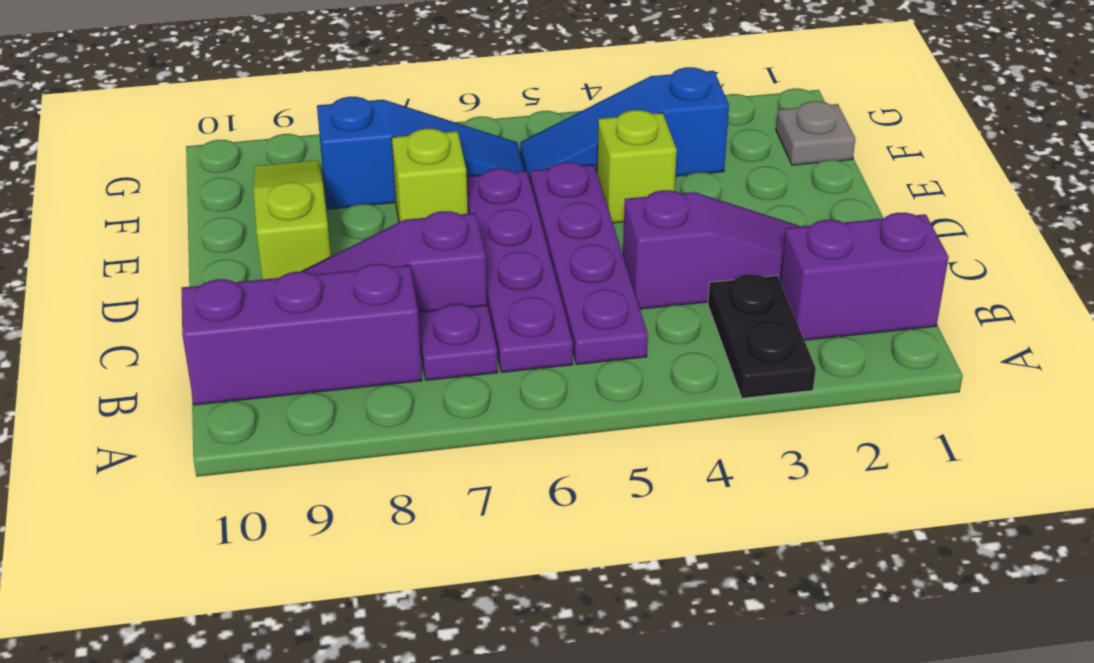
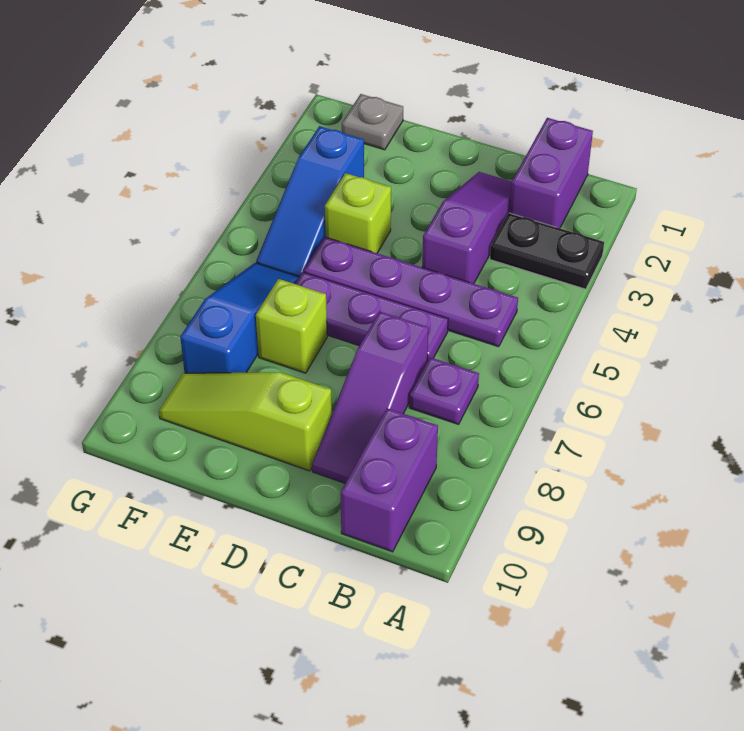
purple plate B6:E6 level 1 -> purple plate C6:E6 level 1
purple brick B8:B10 level 1 -> purple brick B9:B10 level 1

